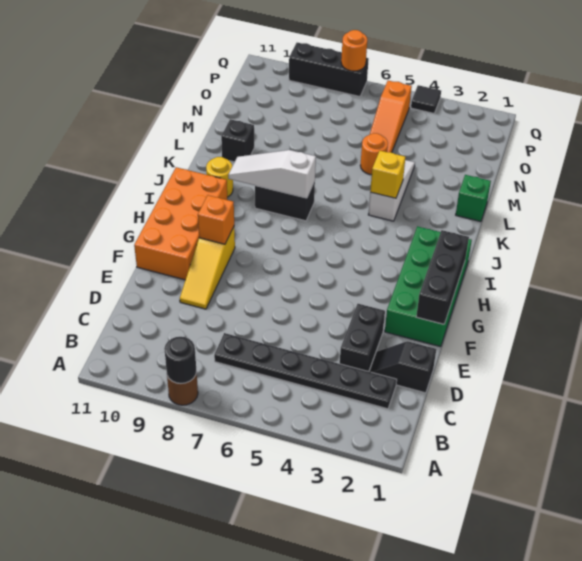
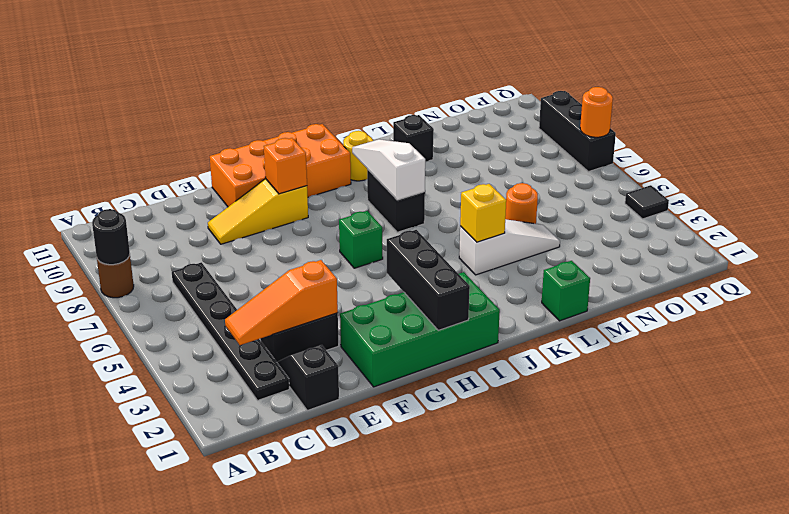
black brick F1:H1 level 2 -> black brick H1:H3 level 2
none -> green brick H6 level 1
orange slope N5:P5 level 1 top P -> orange slope C3:E3 level 2 top E

